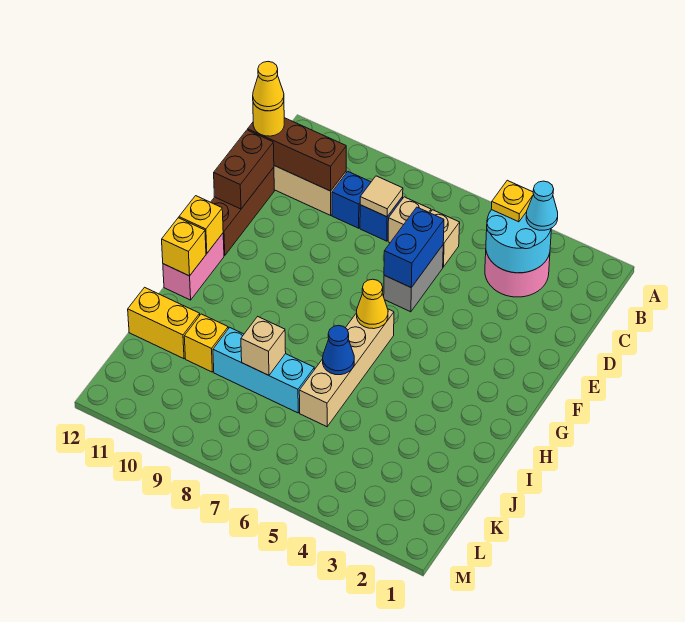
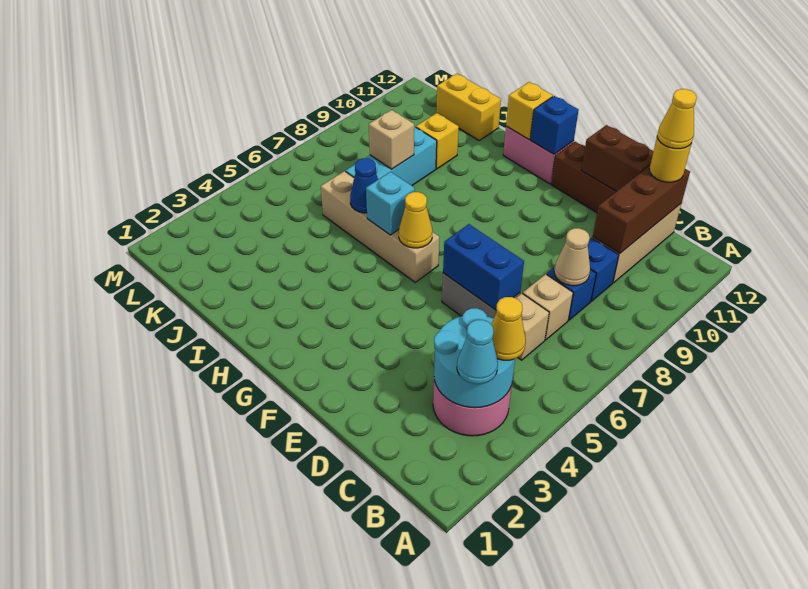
yellow plate B4 level 3 -> yellow cone B4 level 3
tan tile C8 level 2 -> tan cone C8 level 2
yellow brick G12 level 2 -> blue brick G12 level 2
none -> cyan brick H6 level 2
yellow brick J11:J12 level 1 -> yellow brick J12:K12 level 1

